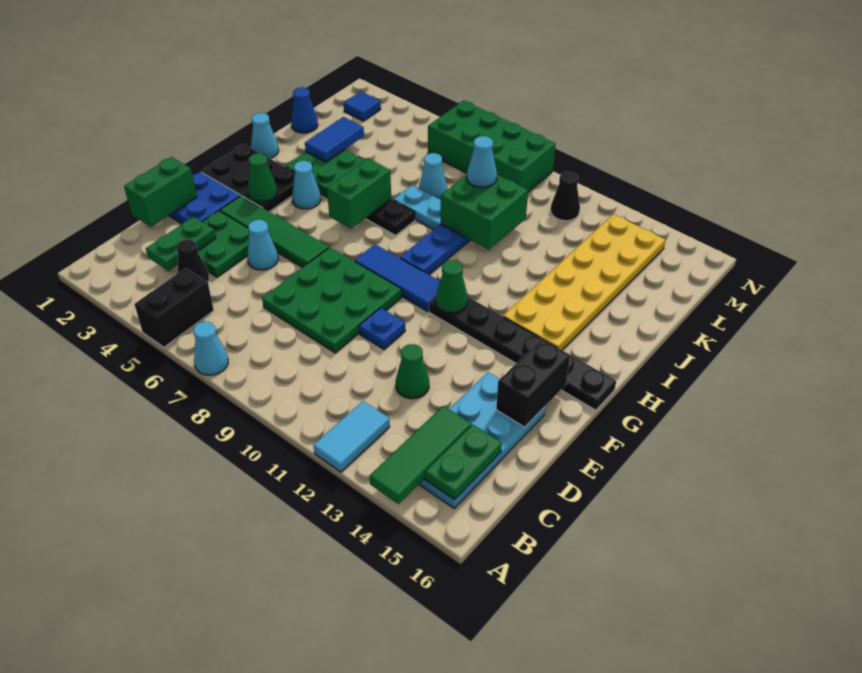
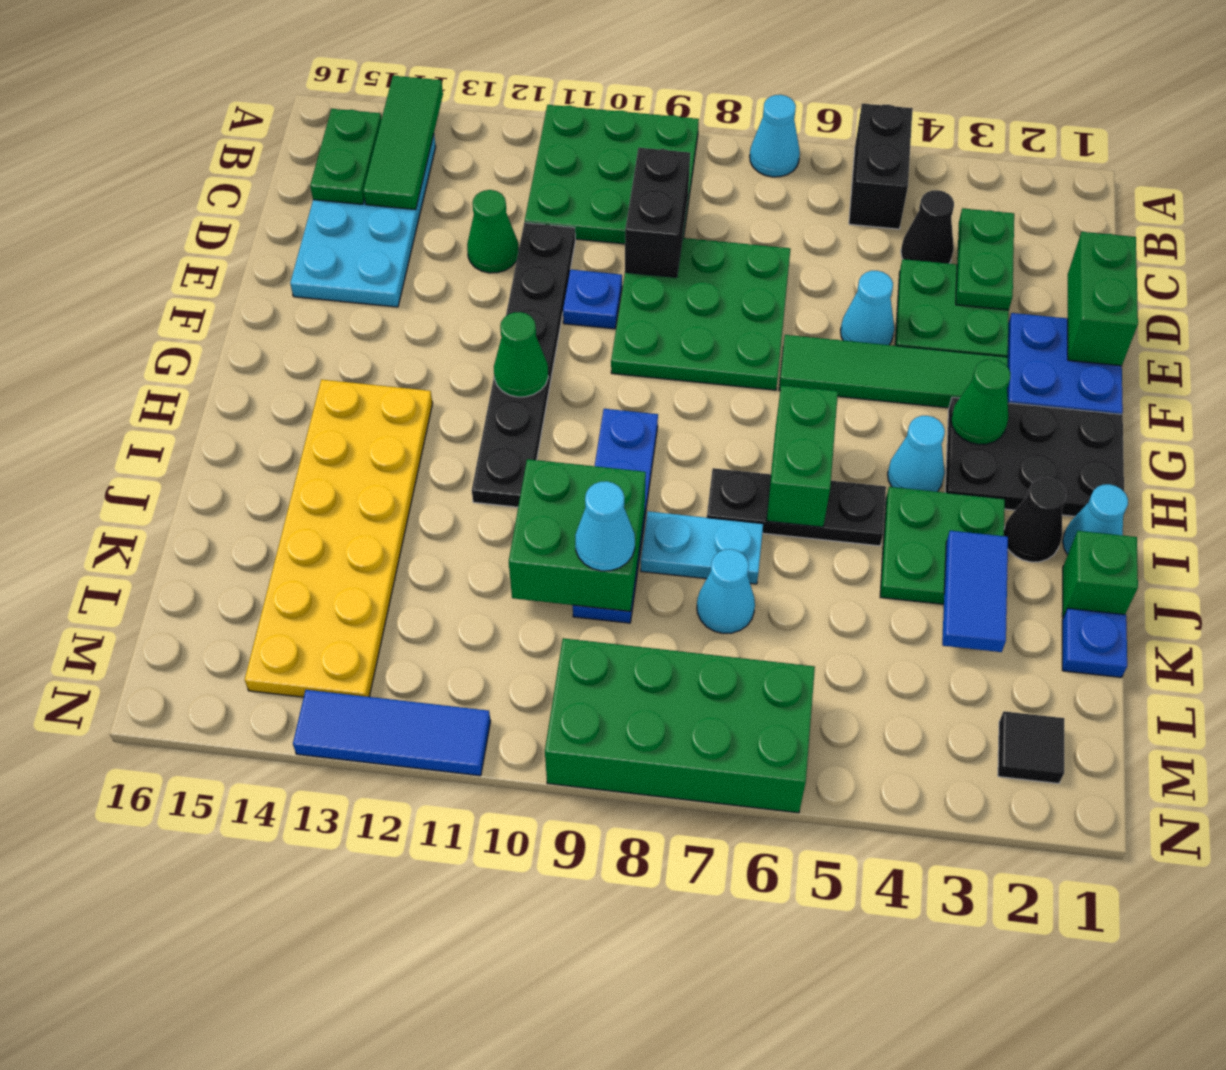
none -> green plate A9:C11 level 1
cyan tile A12:B12 level 1 -> none
black brick E15:F15 level 2 -> black brick C9:D9 level 2
blue tile G8:G10 level 1 -> blue tile N11:N13 level 1
black plate G11:G16 level 1 -> black plate D11:I11 level 1
none -> green brick J1 level 1
blue cone K1 level 1 -> blue plate K1 level 1
blue tile M2 level 1 -> black tile M2 level 1
black cone M11 level 1 -> black cone I2 level 1

